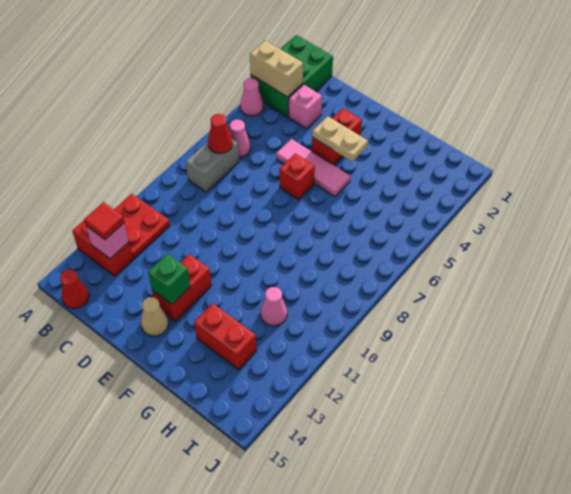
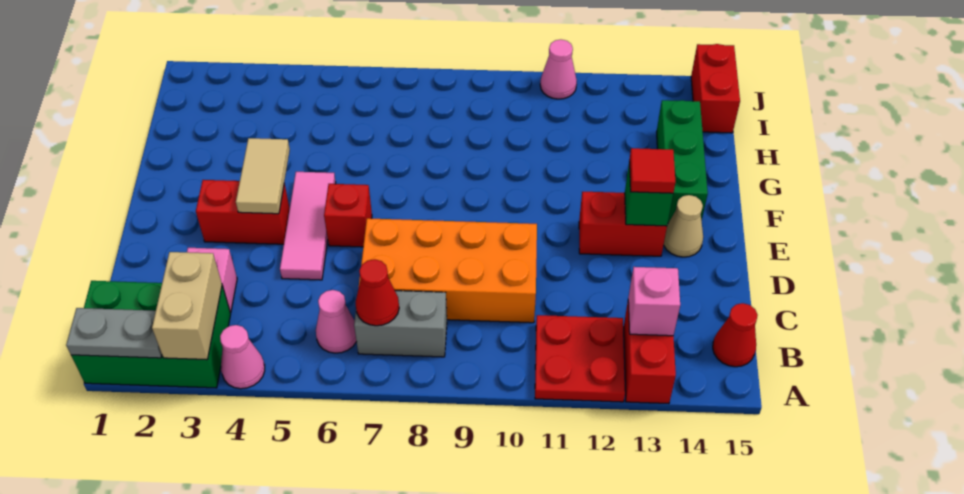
none -> grey plate A1:A2 level 2
red tile B13 level 3 -> red tile E13 level 3
none -> orange brick C7:D10 level 1
tan plate E4:F4 level 2 -> tan tile E4:F4 level 2
none -> green brick F14:H14 level 1
red brick G13:H13 level 1 -> red brick I15:J15 level 1
pink cone H11 level 1 -> pink cone J11 level 1

